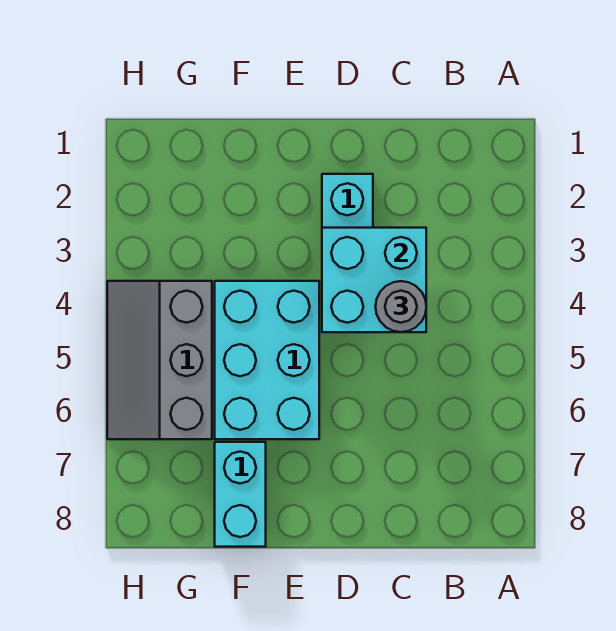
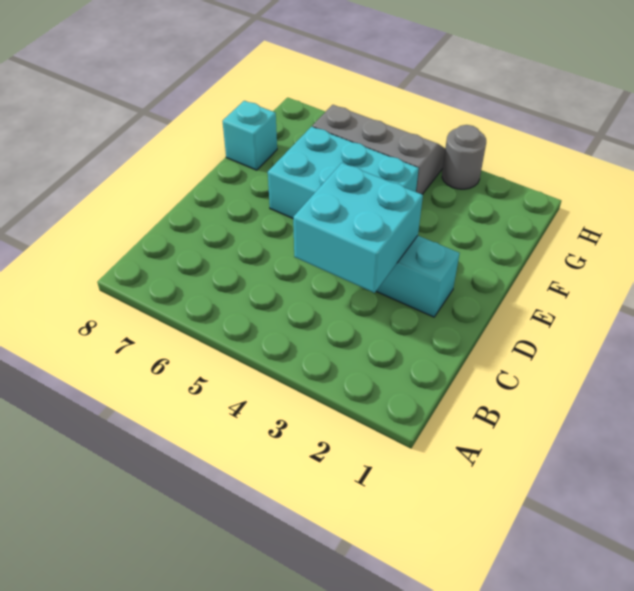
grey round brick C4 level 3 -> grey round brick H3 level 1
cyan brick F7:F8 level 1 -> cyan brick F8 level 1

